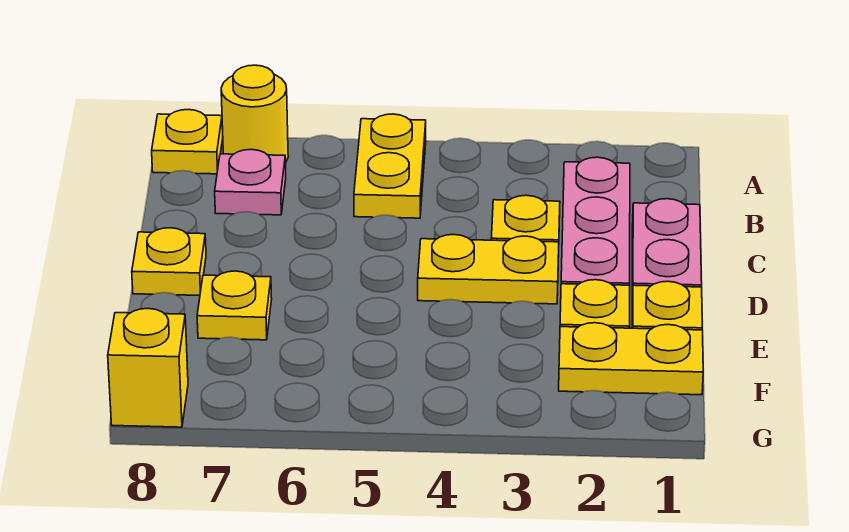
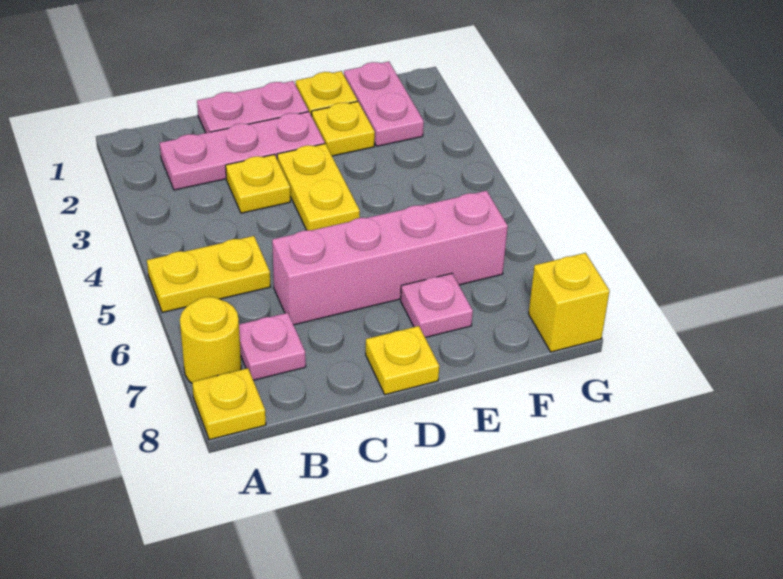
none -> pink brick C6:F6 level 1
yellow plate E7 level 1 -> pink plate E7 level 1
yellow plate F1:F2 level 1 -> pink plate F1:F2 level 1

